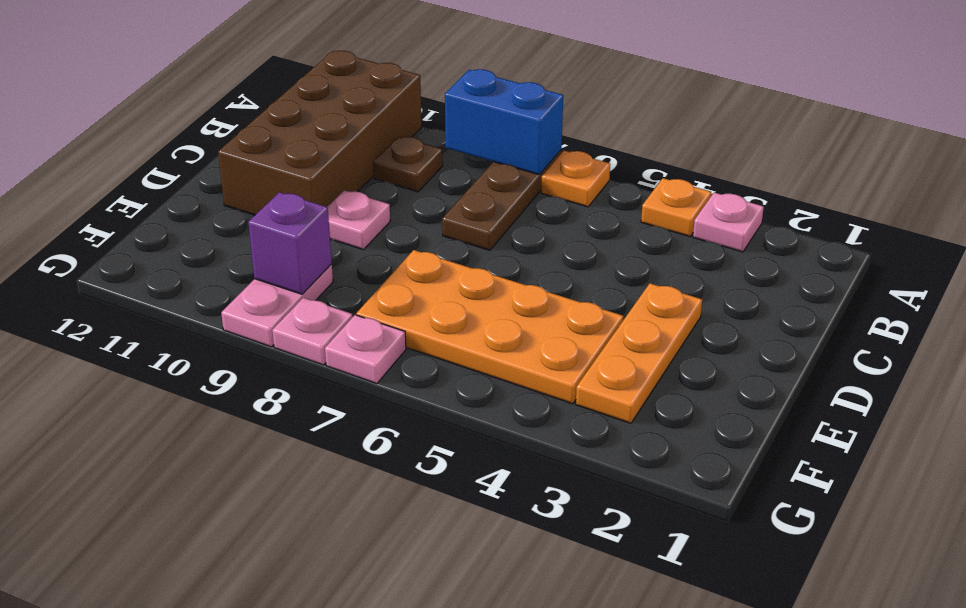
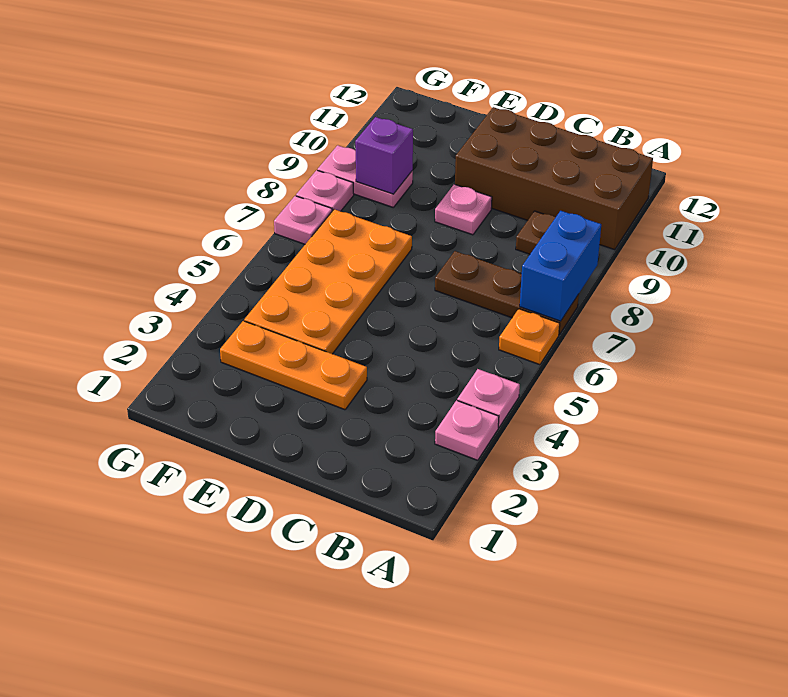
orange plate A4 level 1 -> pink plate A4 level 1

